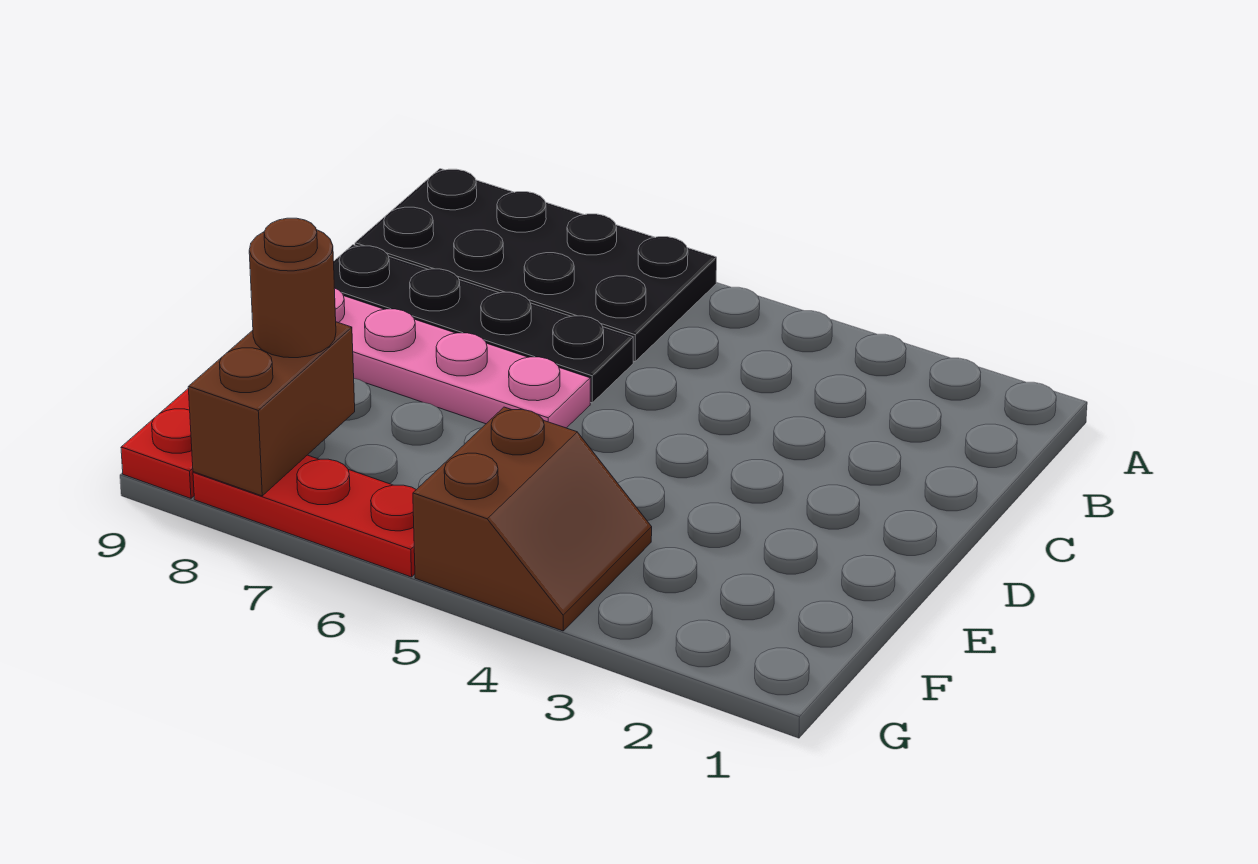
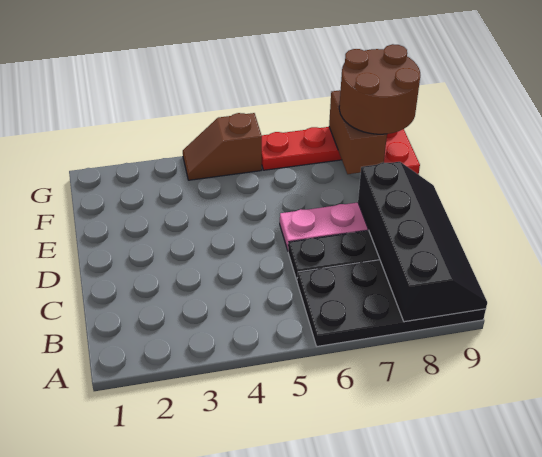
none -> black slope A8:D9 level 2 top 8
brown slope F4:G5 level 1 top 5 -> brown slope G4:G5 level 1 top 5
brown round brick F8 level 3 -> brown round brick F8:G9 level 3

